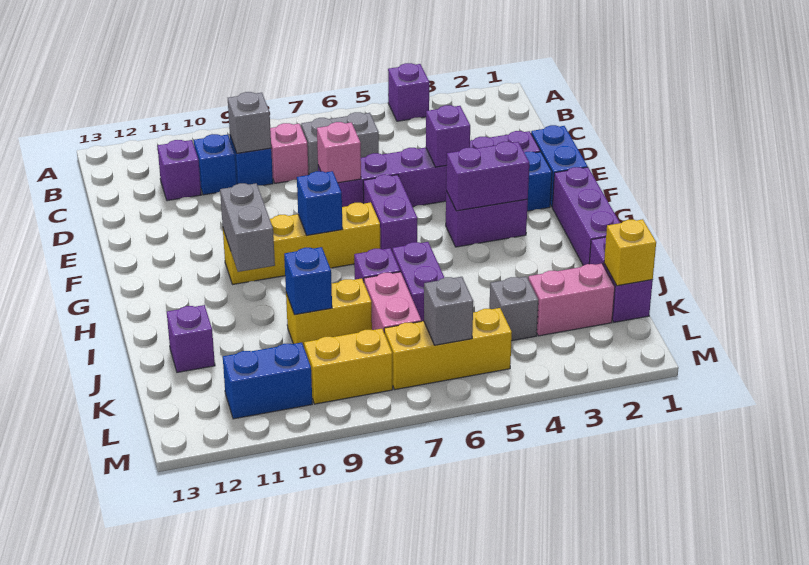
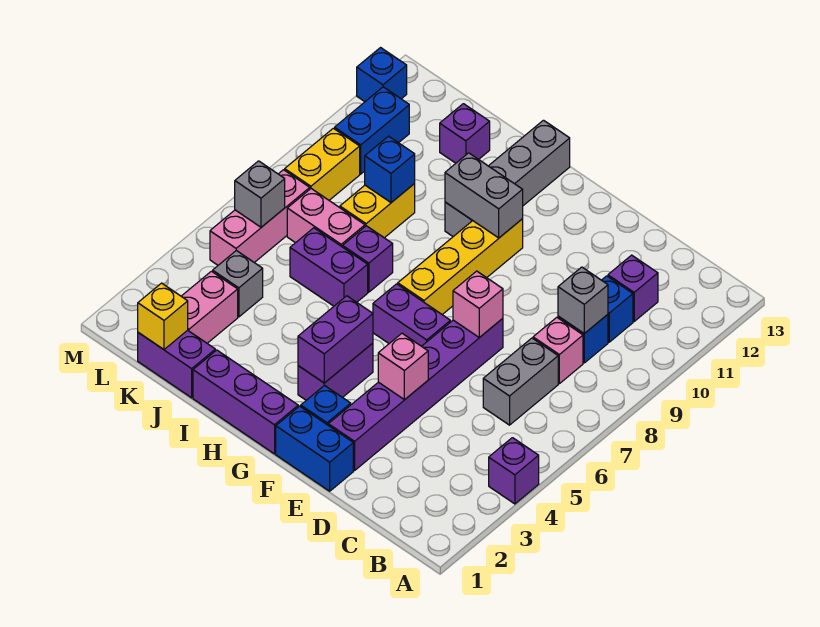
purple brick E4 level 2 -> pink brick E4 level 2
blue brick G8 level 2 -> blue brick M12 level 1
none -> grey brick H10:H13 level 1
yellow brick L5:L7 level 1 -> pink brick L5:L7 level 1

